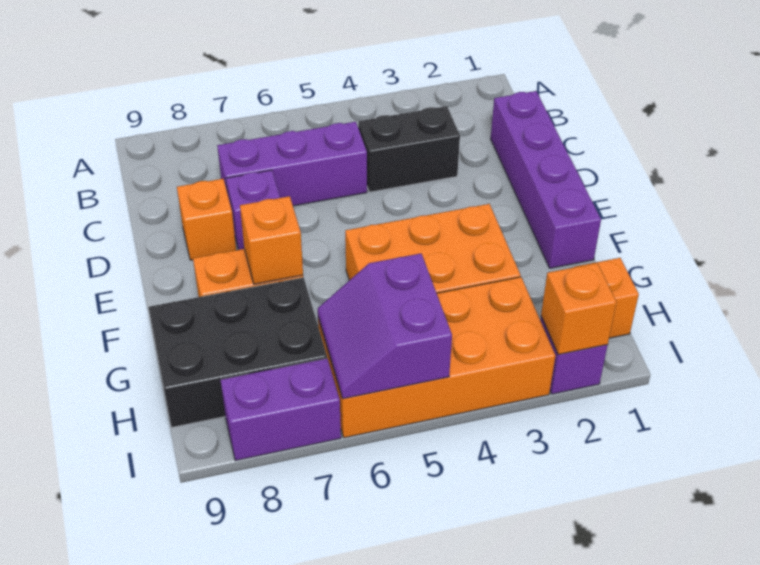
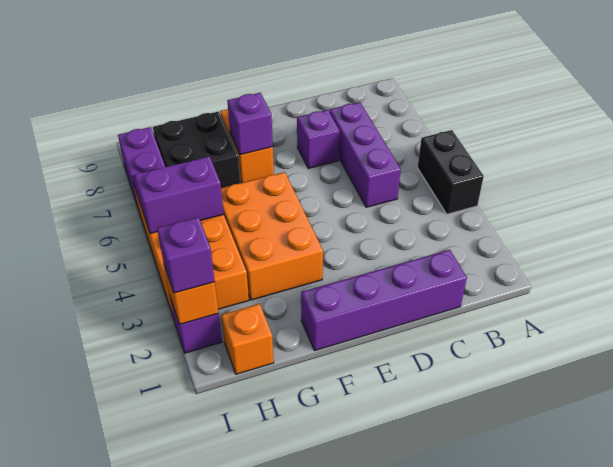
black brick C3:C4 level 1 -> black brick A4:A5 level 1
orange brick D8 level 1 -> none
orange brick F7 level 2 -> purple brick F7 level 2
black brick G7:H9 level 1 -> black brick G7:H8 level 1
none -> purple brick I2 level 3

